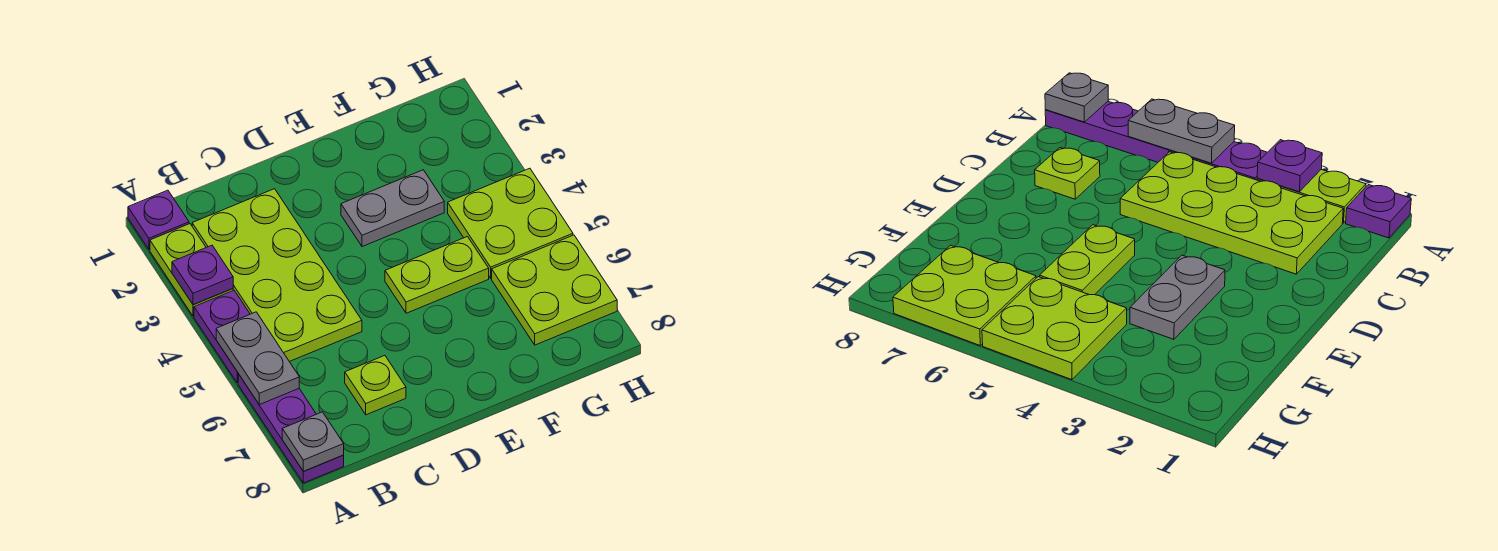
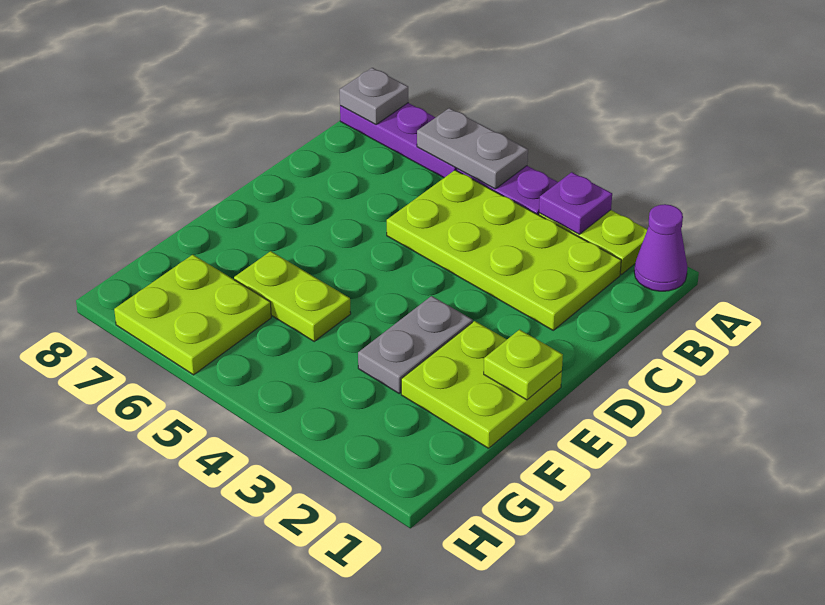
purple plate A1 level 1 -> purple cone A1 level 1
lime plate C7 level 1 -> lime plate E1 level 2
lime plate E5:F5 level 1 -> lime plate F5:F6 level 1
lime plate G4:H5 level 1 -> lime plate E1:F2 level 1

